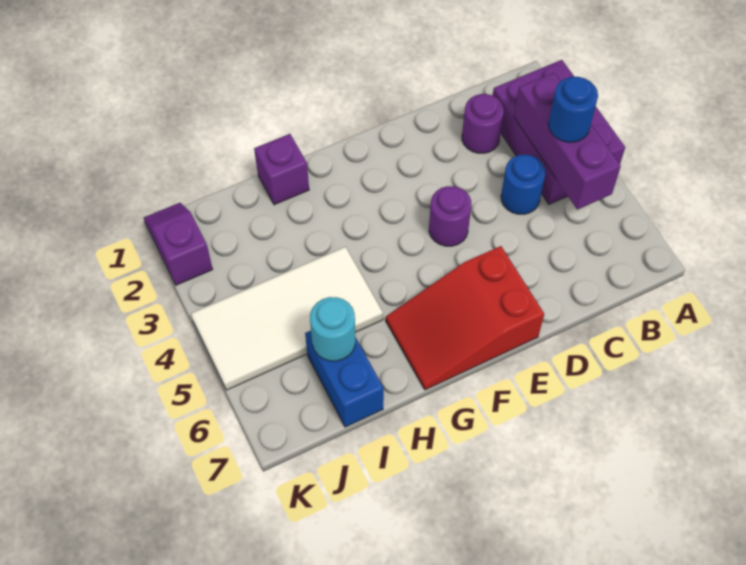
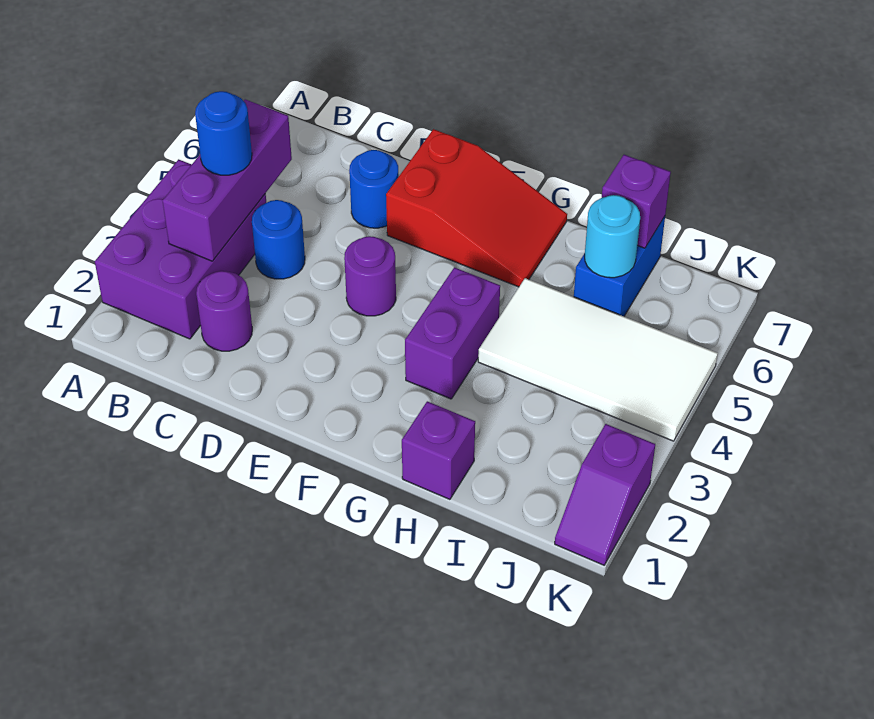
none -> blue round brick D6 level 1
none -> purple brick G3:G4 level 1
none -> purple brick I7 level 2

